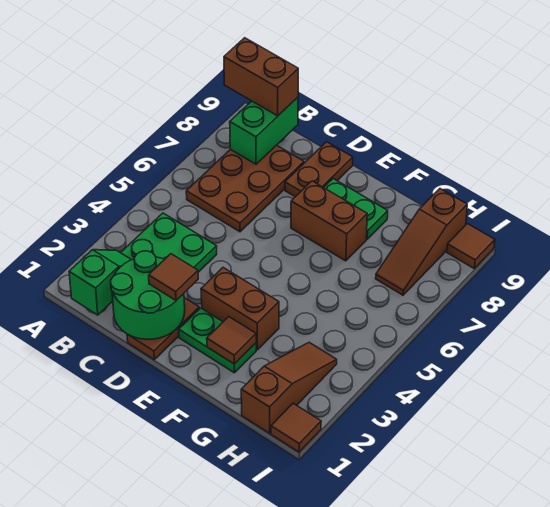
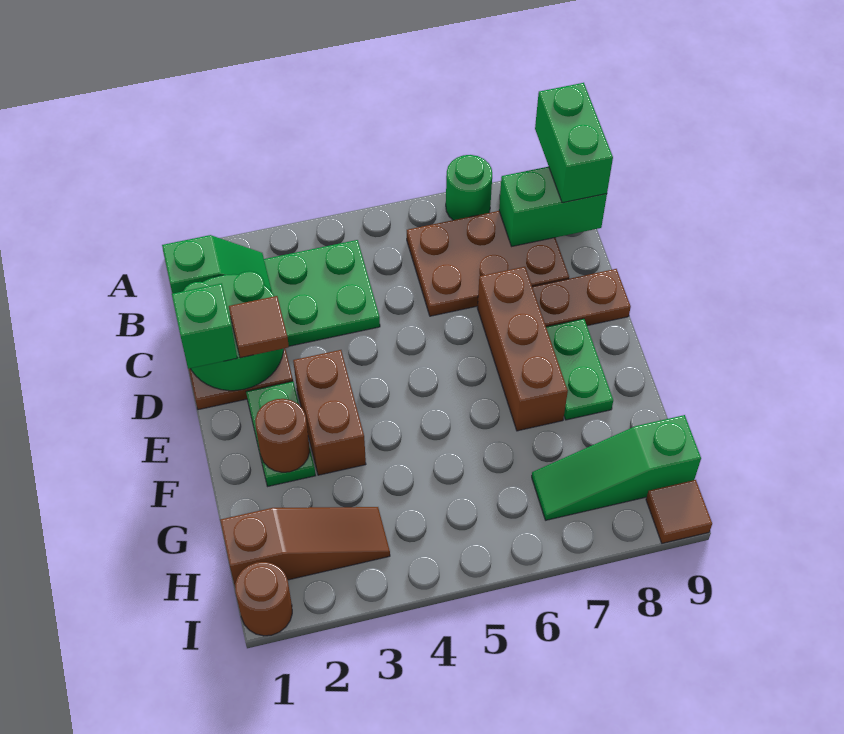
none -> green round brick A7 level 1
brown brick A9:B9 level 3 -> green brick A9:B9 level 3
none -> green brick D1 level 3
brown brick E7:F7 level 1 -> brown brick D7:F7 level 1
brown tile F2 level 2 -> brown round brick F2 level 2
brown slope H7:H9 level 1 top 9 -> green slope H7:H9 level 1 top 9
brown tile I1 level 1 -> brown round brick I1 level 1

